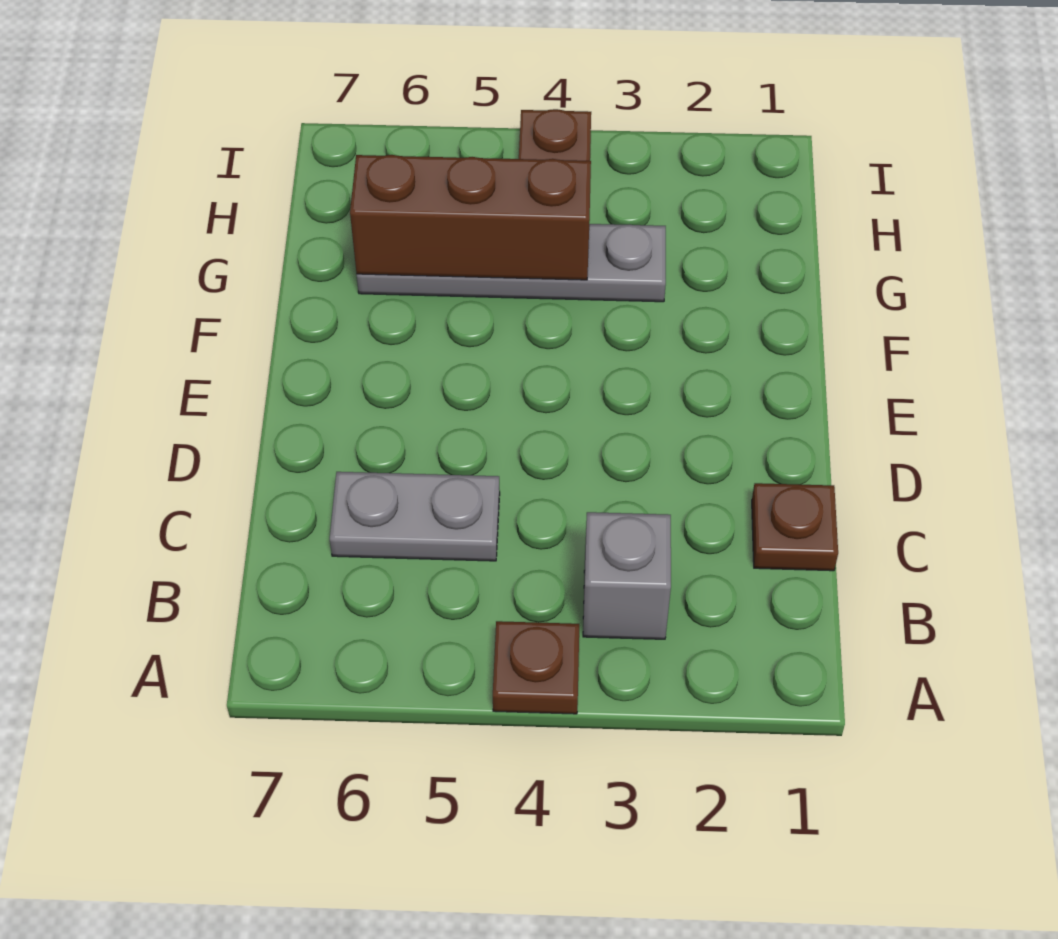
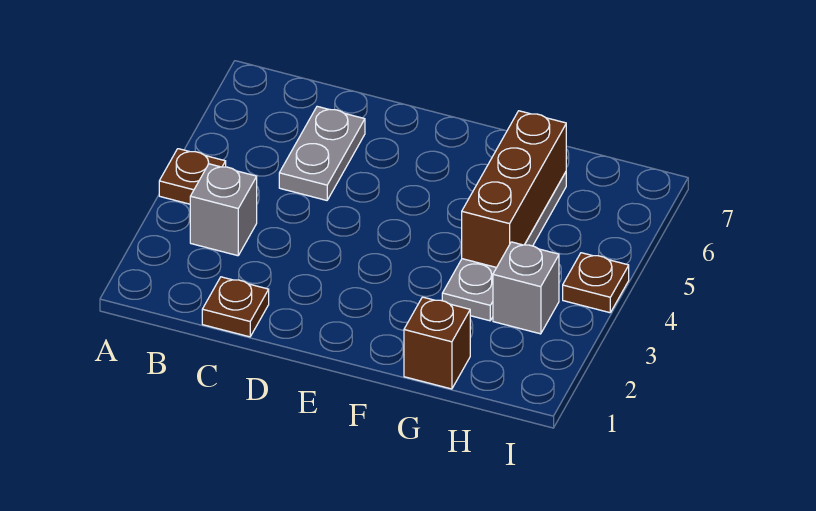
none -> brown brick G1 level 1
none -> grey brick H3 level 1

